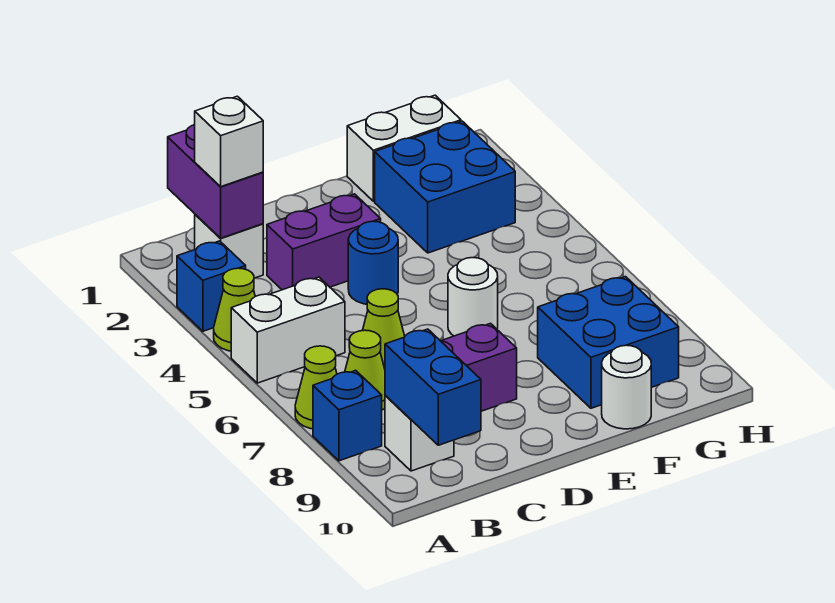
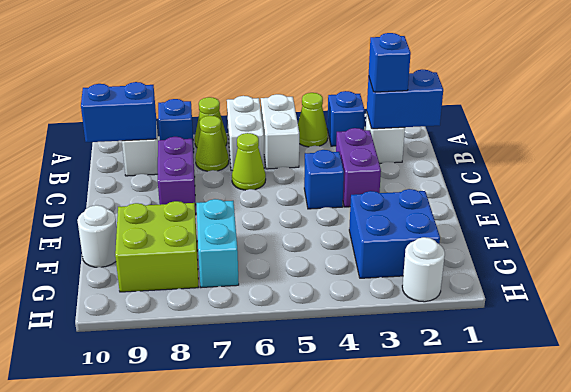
purple brick B1:B2 level 2 -> blue brick B1:B2 level 2
white brick B2 level 3 -> blue brick B2 level 3
blue round brick D4 level 1 -> blue brick D4 level 1
white round brick E6 level 1 -> white round brick H2 level 1
white brick F1:G1 level 1 -> white brick A6:B6 level 1
none -> cyan brick F7:G7 level 1
blue brick F8:G9 level 1 -> lime brick F8:G9 level 1

